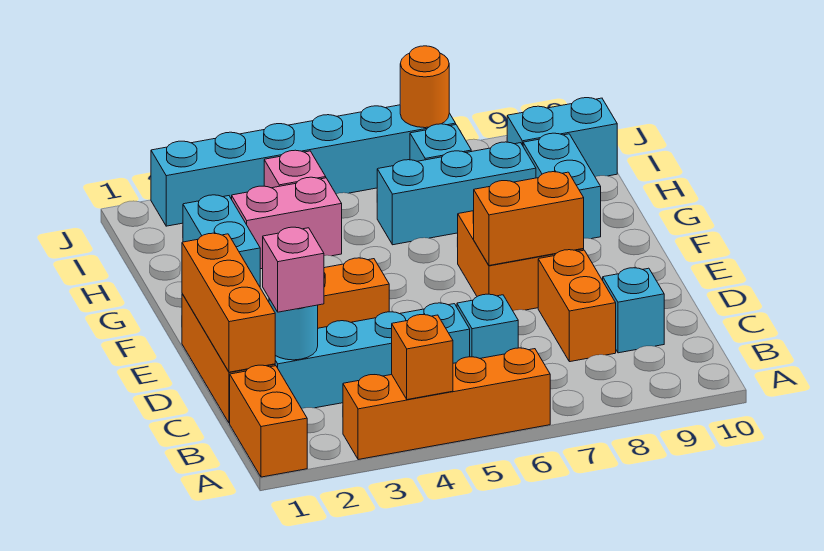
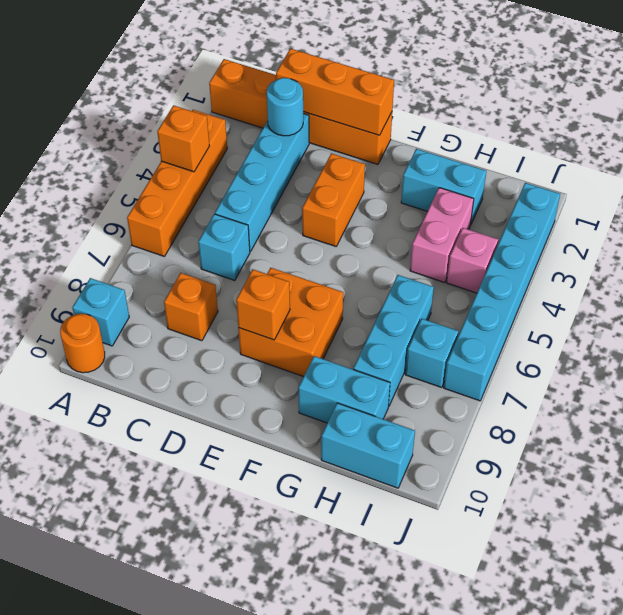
pink brick C2 level 3 -> none
orange brick C8:D8 level 1 -> orange brick C8 level 1
cyan brick C9 level 1 -> cyan brick A9 level 1
orange brick E7:E8 level 2 -> orange brick E8 level 2
cyan brick I9:I10 level 1 -> cyan brick H10:I10 level 1
orange round brick J7 level 2 -> orange round brick A10 level 1

